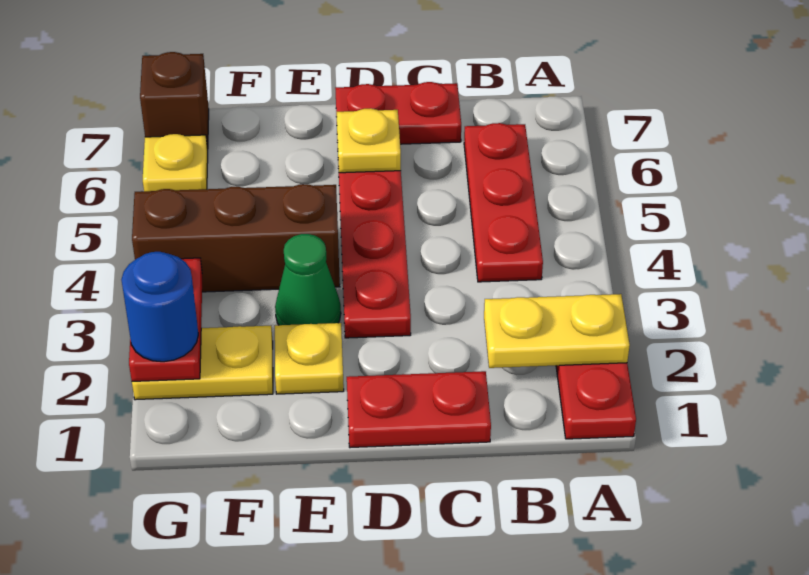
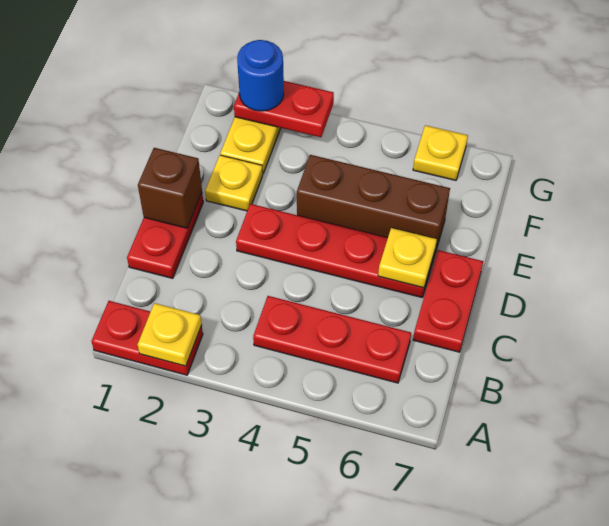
yellow plate A2:B2 level 2 -> yellow plate A2 level 2
green cone E3 level 1 -> none
brown brick E4:G4 level 1 -> brown brick E4:E6 level 1
brown brick G7 level 1 -> brown brick D1 level 2

